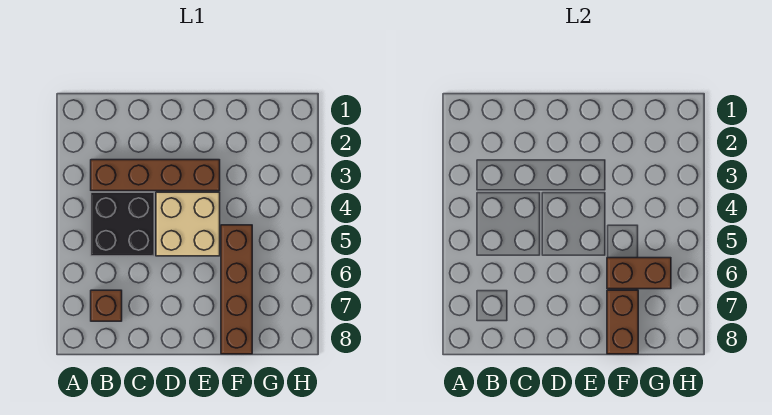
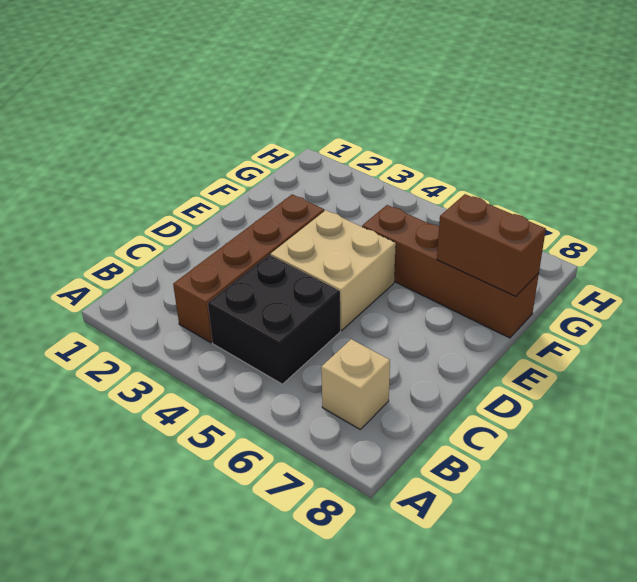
brown brick B7 level 1 -> tan brick B7 level 1
brown brick F6:G6 level 2 -> none

